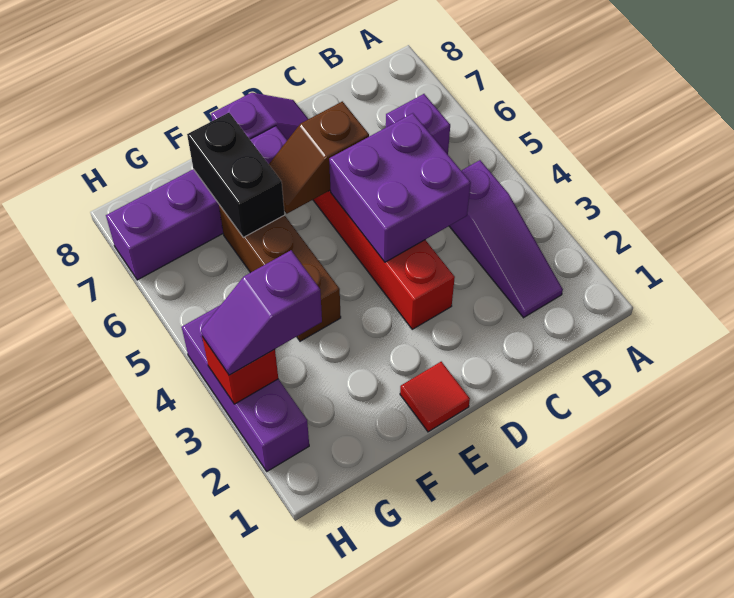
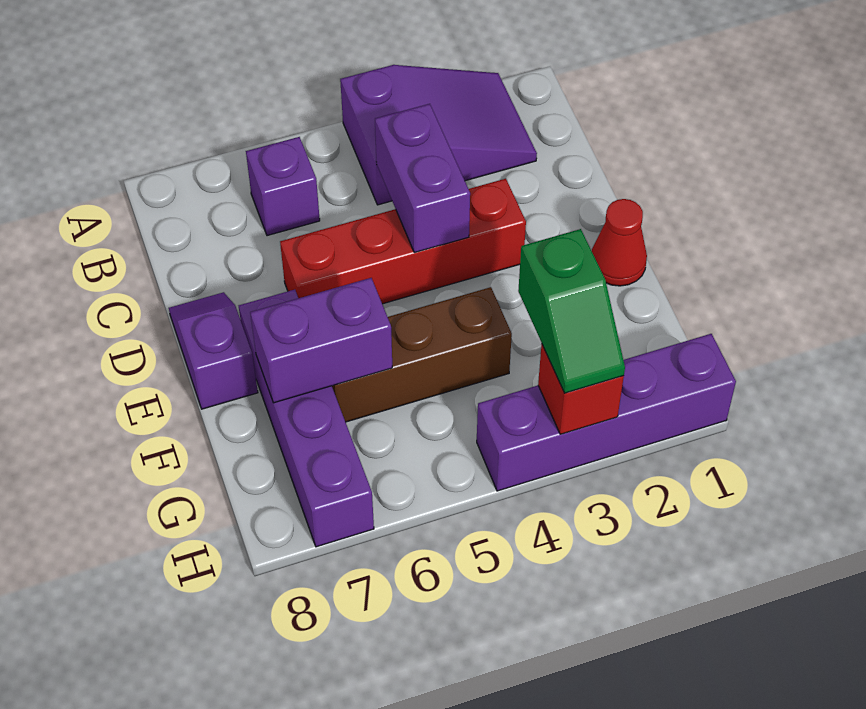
purple slope B2:B4 level 1 top 4 -> purple slope A2:B4 level 1 top 4
purple brick C4:D5 level 2 -> purple brick C4:D4 level 2
brown slope D6:E6 level 2 top D -> none
red tile E1 level 1 -> red cone E1 level 1
black brick F6:F7 level 2 -> purple brick F6:F7 level 2
purple slope G3:H3 level 3 top G -> green slope G3:H3 level 3 top G
purple brick H2:H4 level 1 -> purple brick H1:H4 level 1

